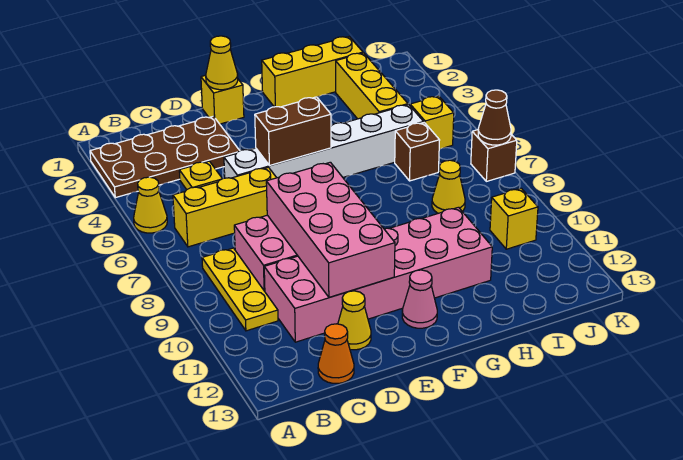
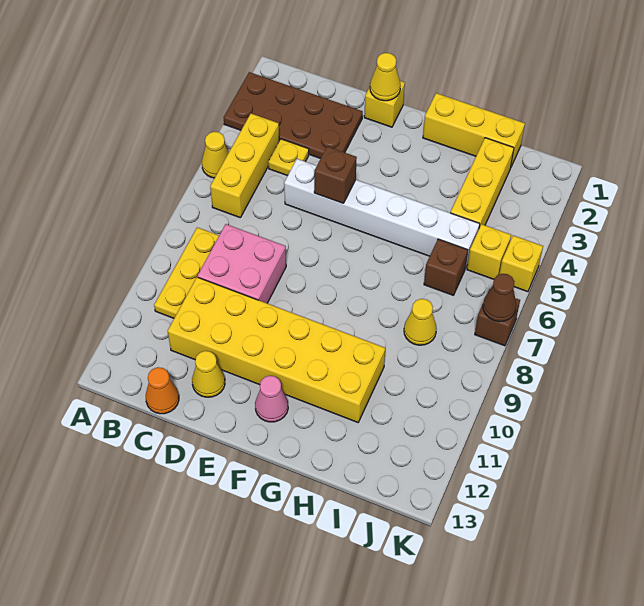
yellow brick B6:D6 level 1 -> yellow brick B4:B6 level 1
pink brick C10:H11 level 1 -> yellow brick C10:H11 level 1
pink brick D8:E11 level 2 -> none
brown brick E5:F5 level 2 -> brown brick E5 level 2
yellow brick J10 level 1 -> yellow brick K5 level 1

